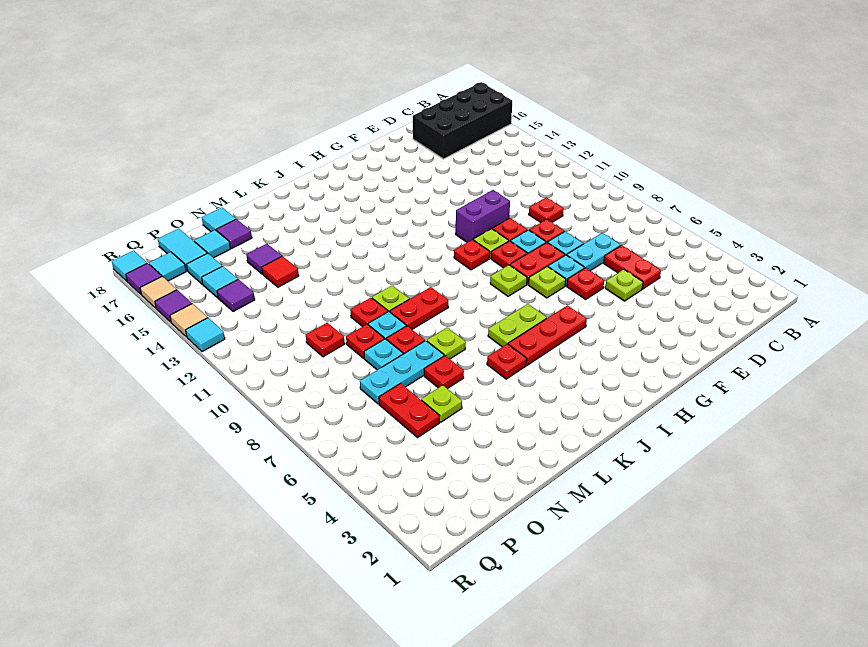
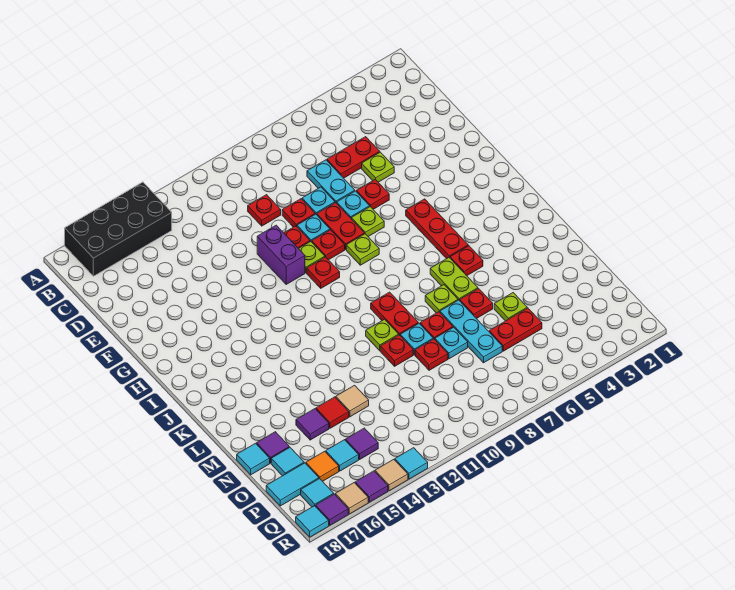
black brick A16:D17 level 1 -> black brick A14:B17 level 1
lime plate I6:J6 level 1 -> lime plate K6:L6 level 1
none -> tan tile N13 level 1
red plate O10 level 1 -> none
cyan tile P16 level 1 -> orange tile P16 level 1

